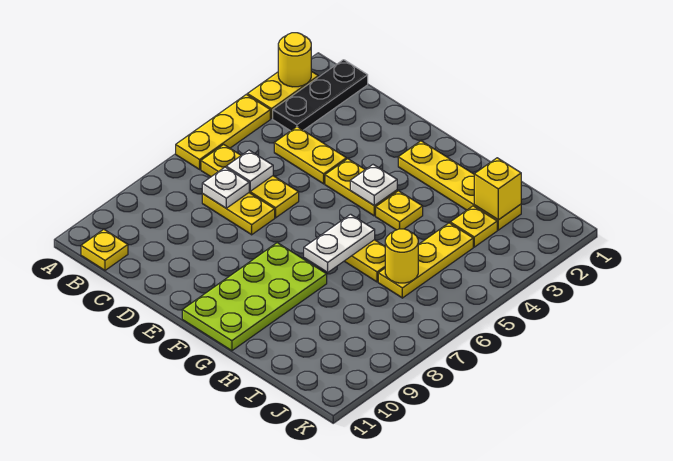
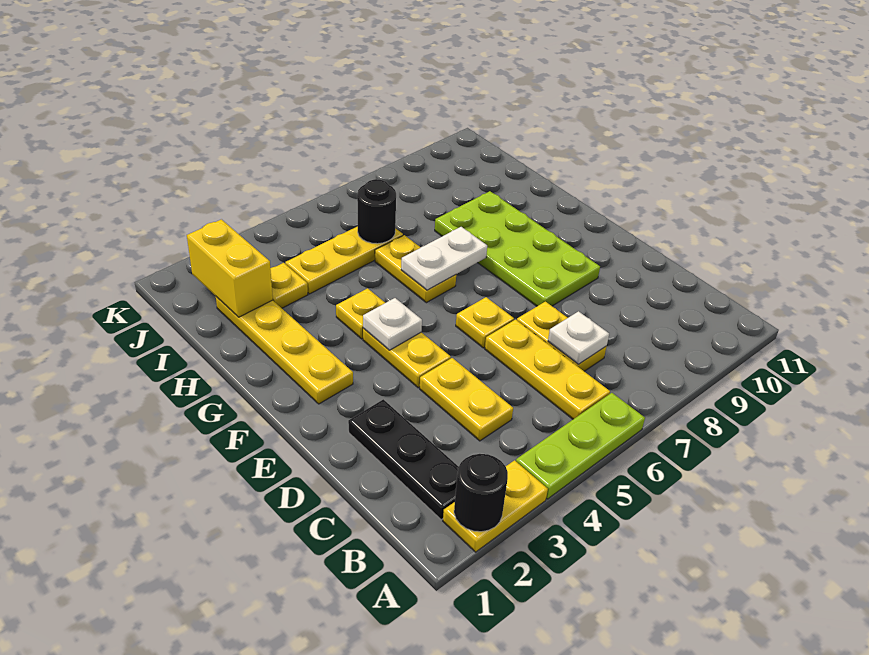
yellow round brick A2 level 2 -> black round brick A2 level 2
yellow plate A4:A6 level 1 -> lime plate A4:A6 level 1
black plate B1:B3 level 1 -> black plate B2:D2 level 1
yellow plate B11 level 1 -> yellow plate E6 level 1
white plate C6 level 2 -> none
lime plate F8:G11 level 1 -> lime plate E8:H9 level 1
yellow brick I2 level 2 -> yellow brick I2:J2 level 2
yellow round brick I6 level 2 -> black round brick I6 level 2

